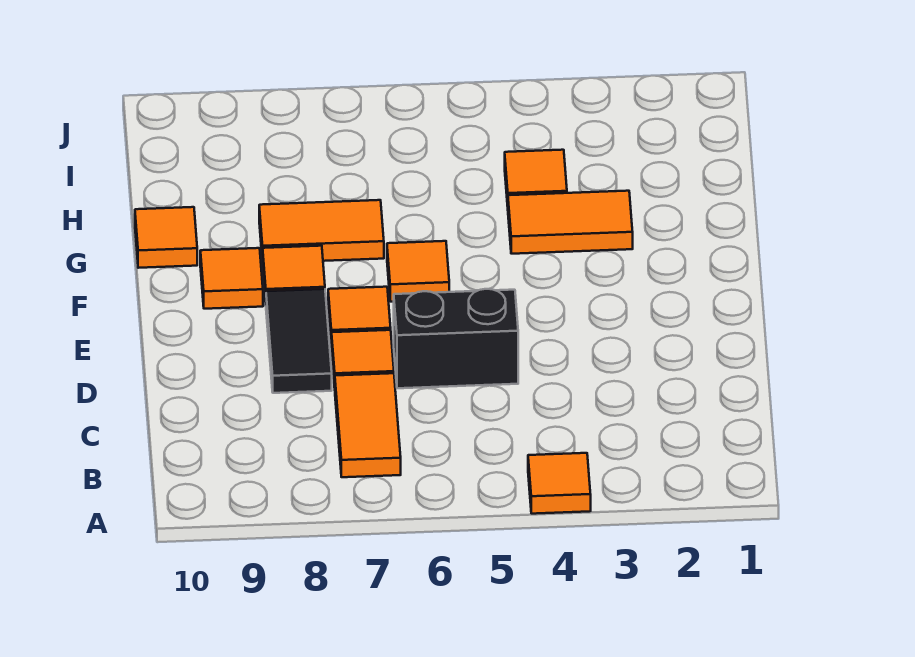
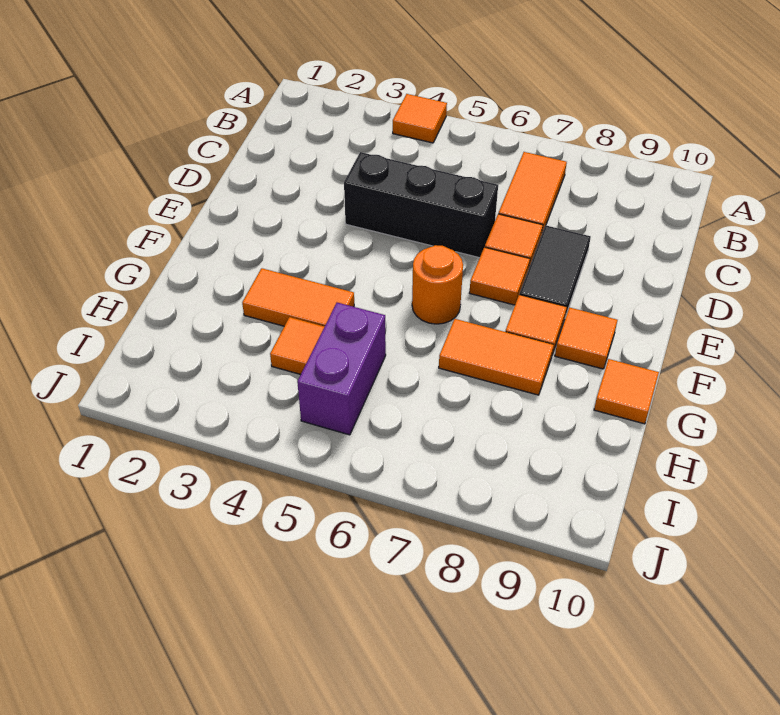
black brick D5:D6 level 1 -> black brick D4:D6 level 1
orange tile F6 level 1 -> orange round brick F6 level 1
none -> purple brick H5:I5 level 1

